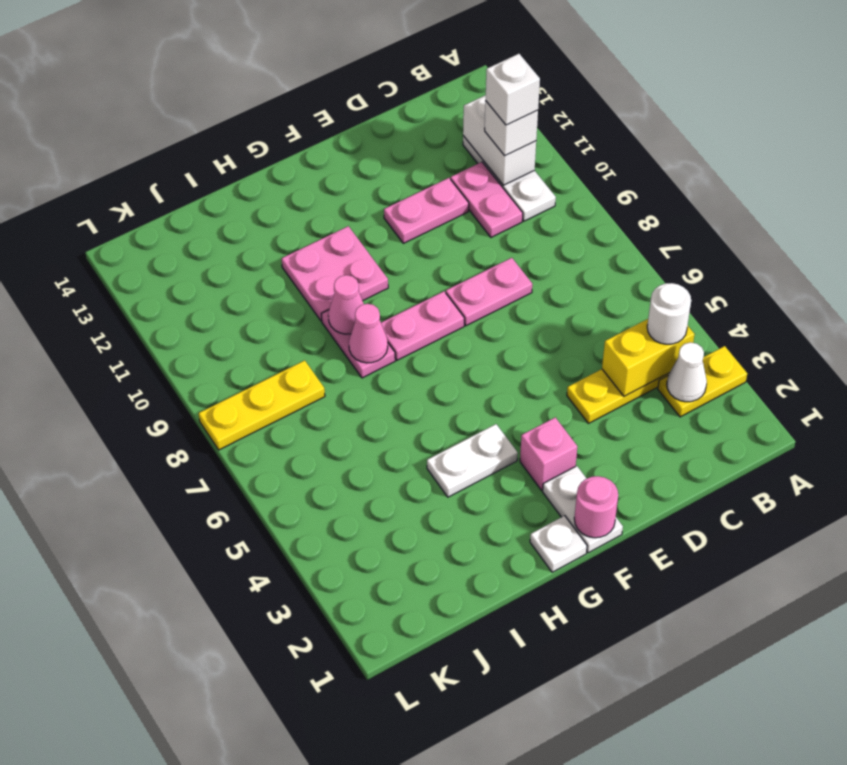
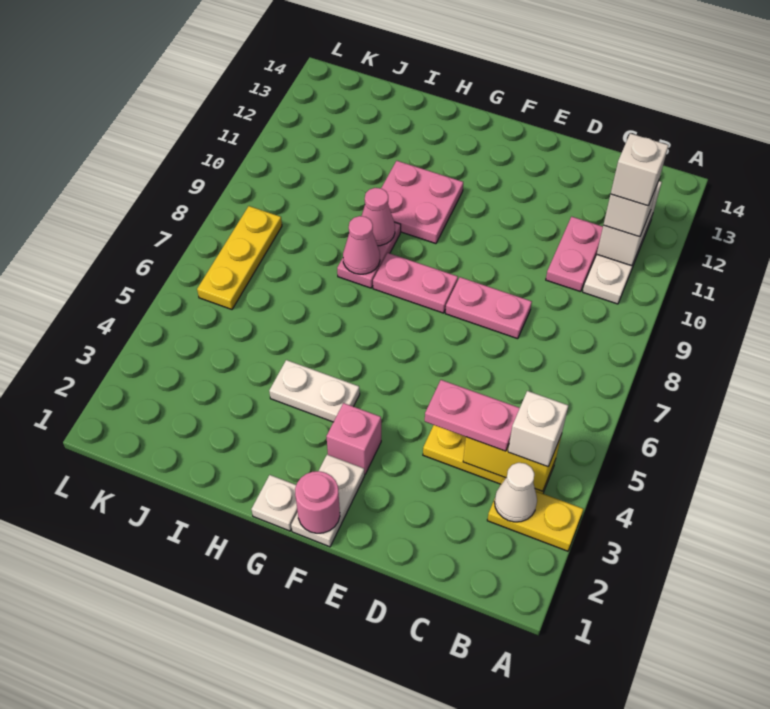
white round brick B4 level 3 -> white brick B4 level 3
pink plate D11:E11 level 1 -> pink plate C4:D4 level 3
yellow plate J8:L8 level 1 -> yellow plate K6:K8 level 1

